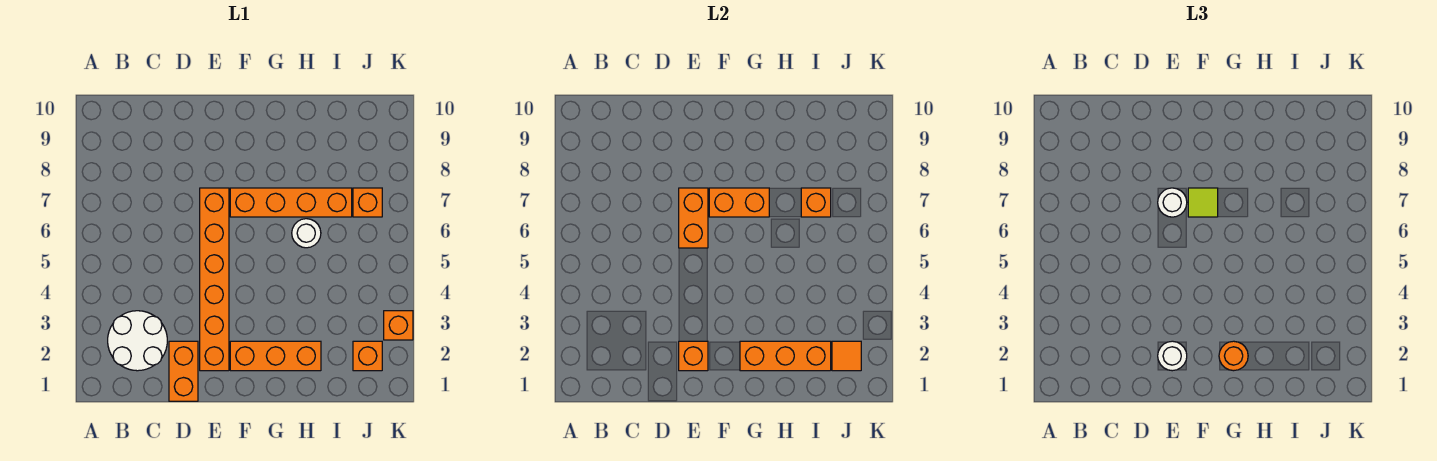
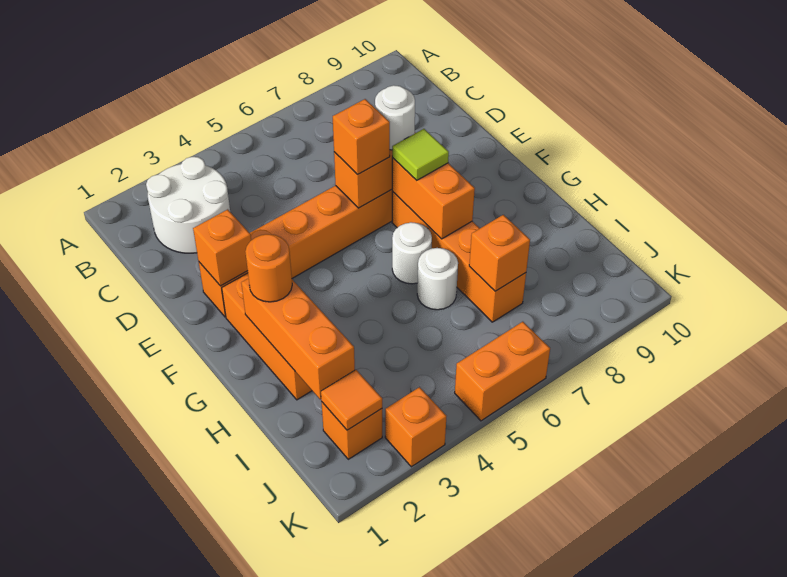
orange brick D1:D2 level 1 -> orange brick K5:K6 level 1
white round brick E2 level 3 -> white round brick G6 level 1
orange brick J7 level 1 -> orange brick E6 level 3

